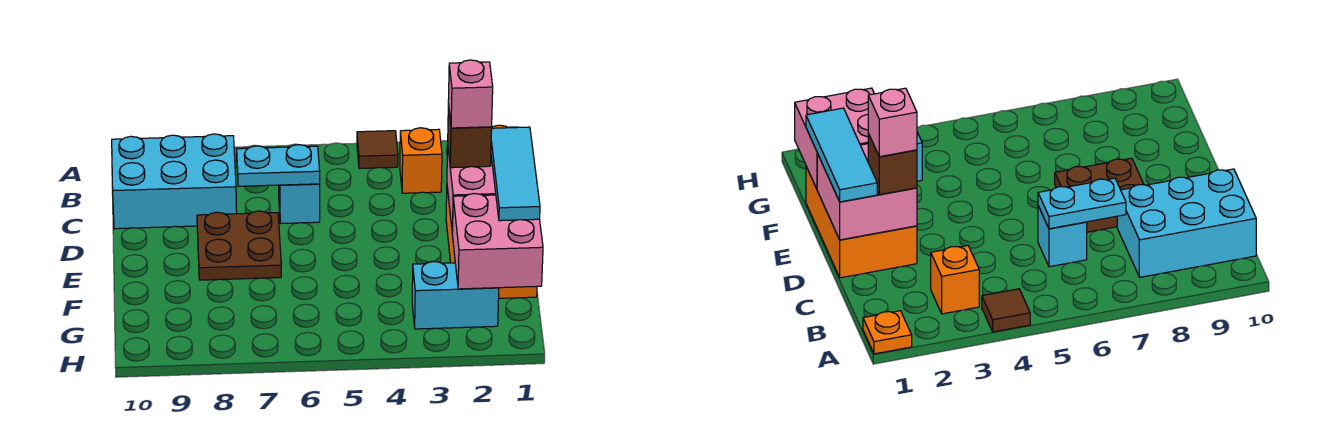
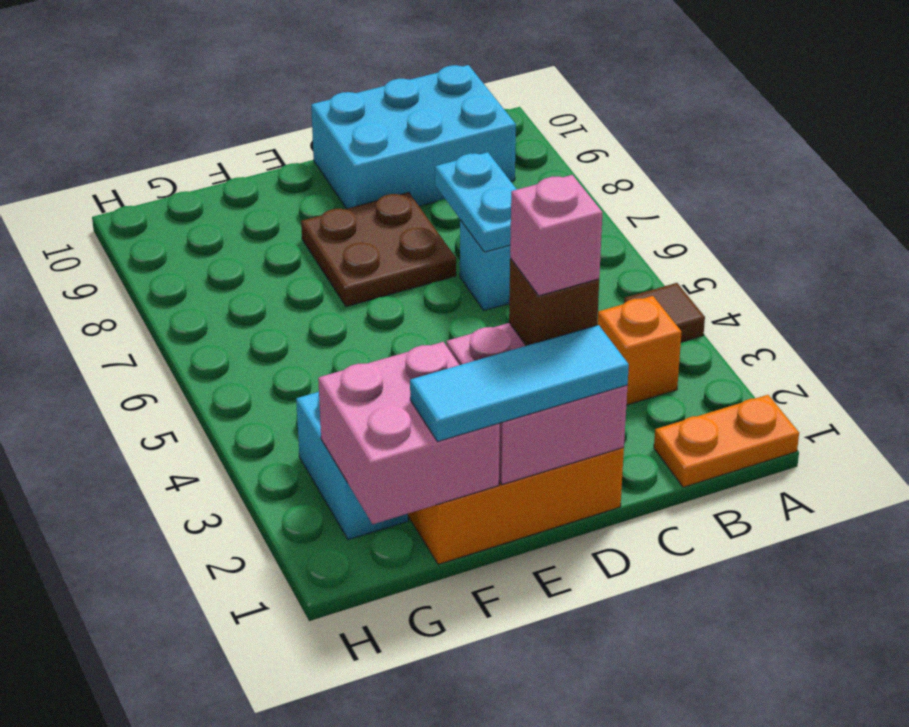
orange plate A1 level 1 -> orange plate A1:B1 level 1
cyan brick B8:C10 level 1 -> cyan brick B9:D10 level 1

